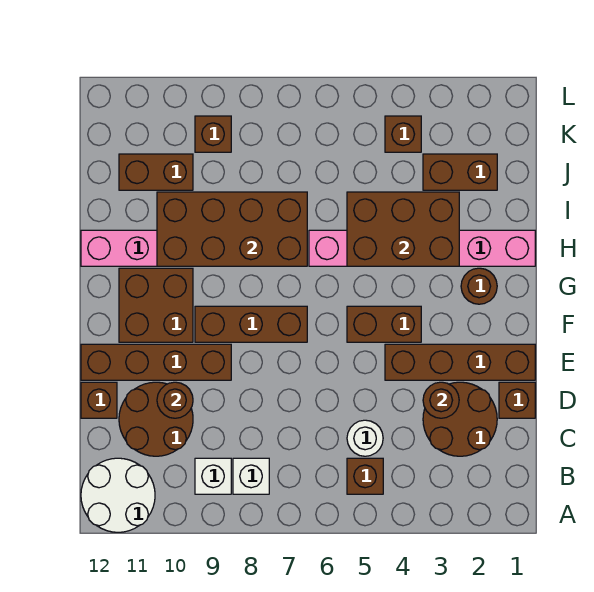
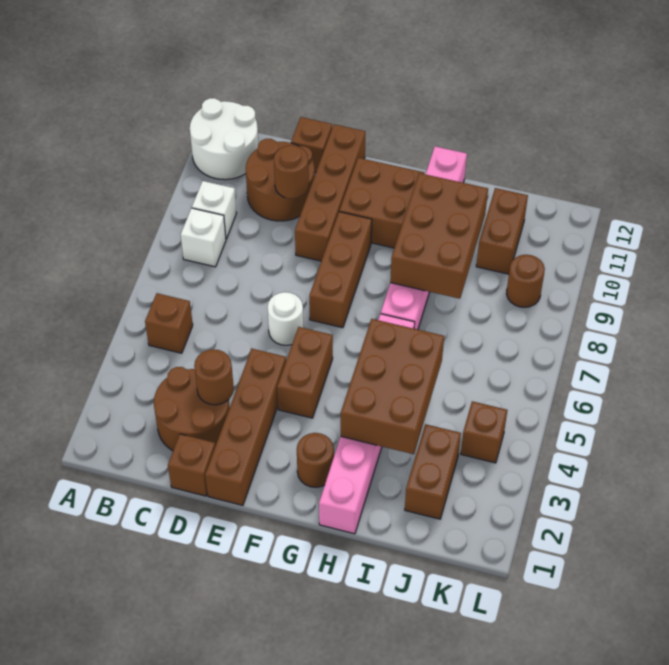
white round brick C5 level 1 -> white round brick E6 level 1
brown brick H7:I10 level 2 -> brown brick H8:I10 level 2
brown brick K9 level 1 -> brown round brick K9 level 1

